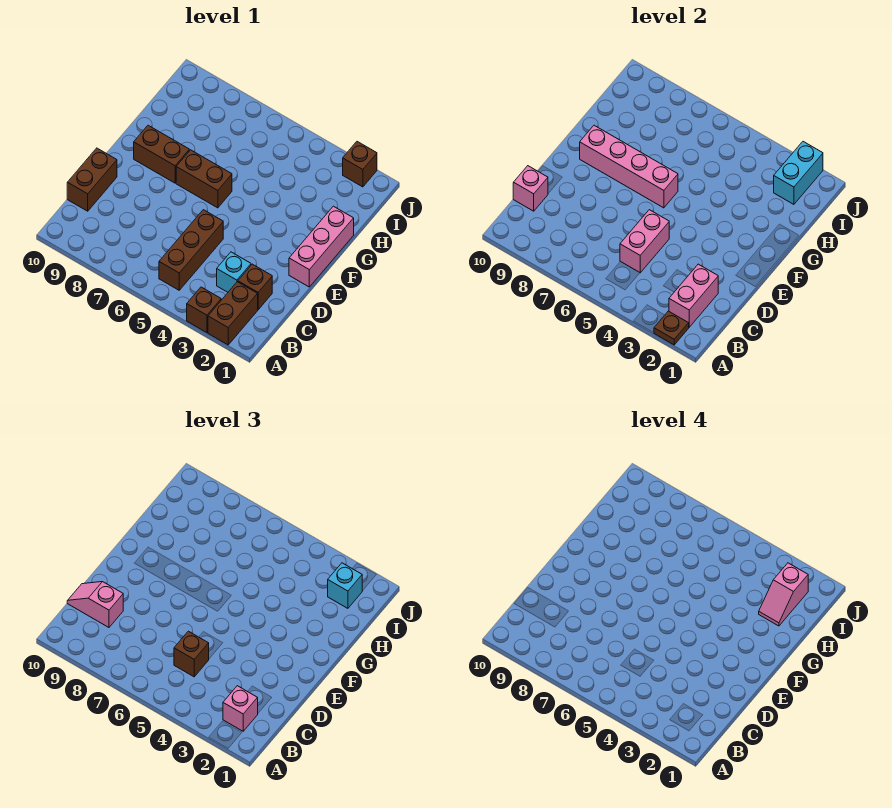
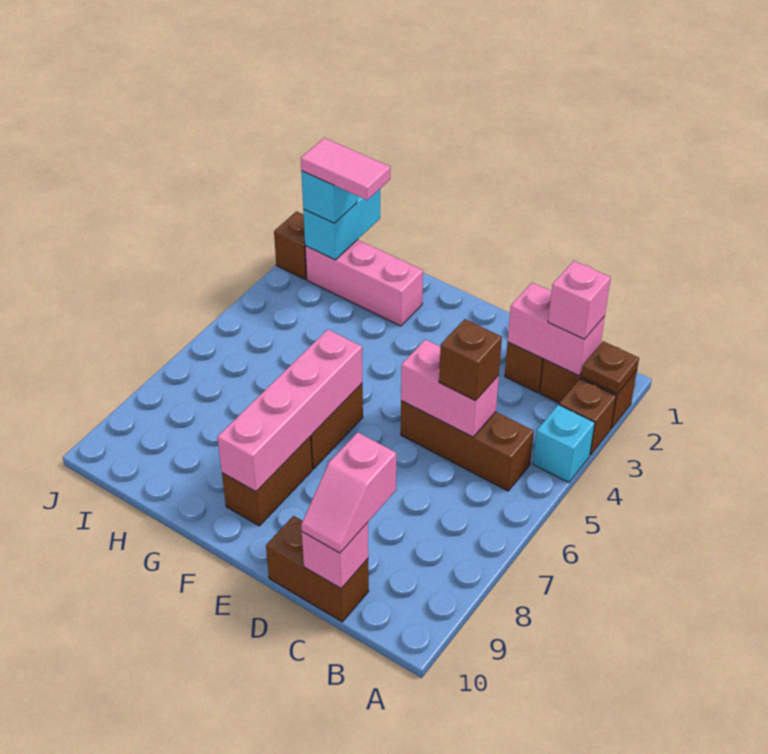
cyan brick C3 level 1 -> cyan brick A4 level 1
pink brick E1:G1 level 1 -> pink brick G2:I2 level 1
pink slope H2:I2 level 4 top I -> pink tile H2:I2 level 4
cyan brick I2:J2 level 2 -> cyan brick I1:I2 level 2

